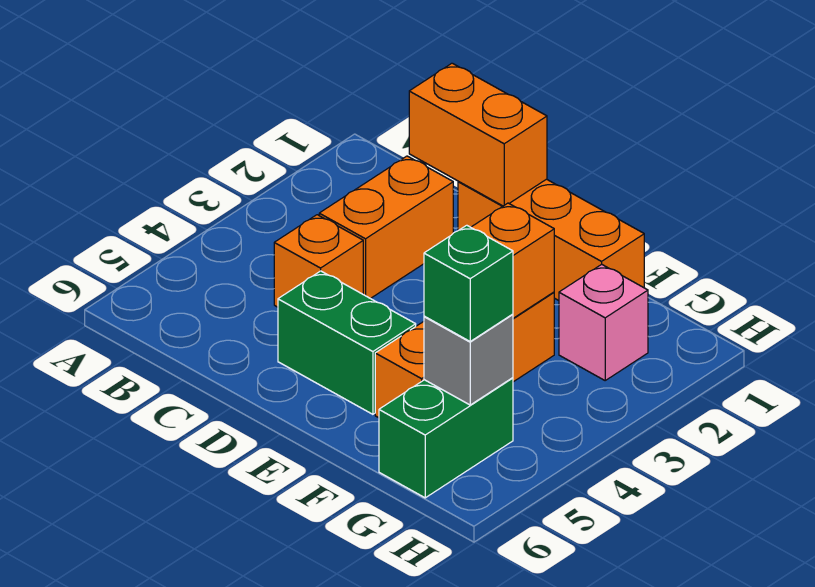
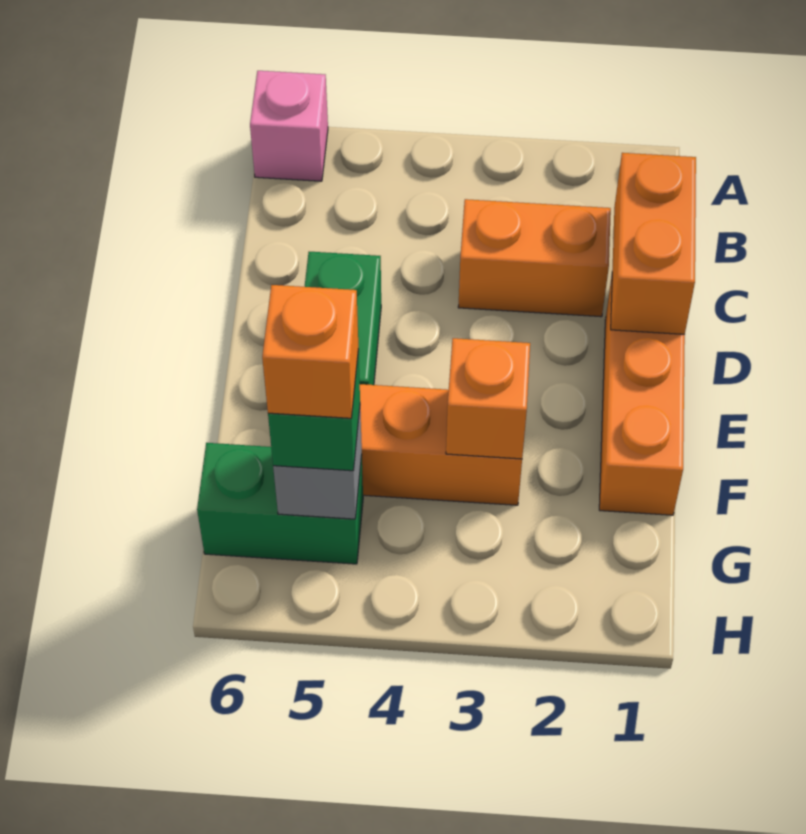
orange brick C4 level 1 -> orange brick G5 level 4
pink brick G2 level 1 -> pink brick A6 level 1

